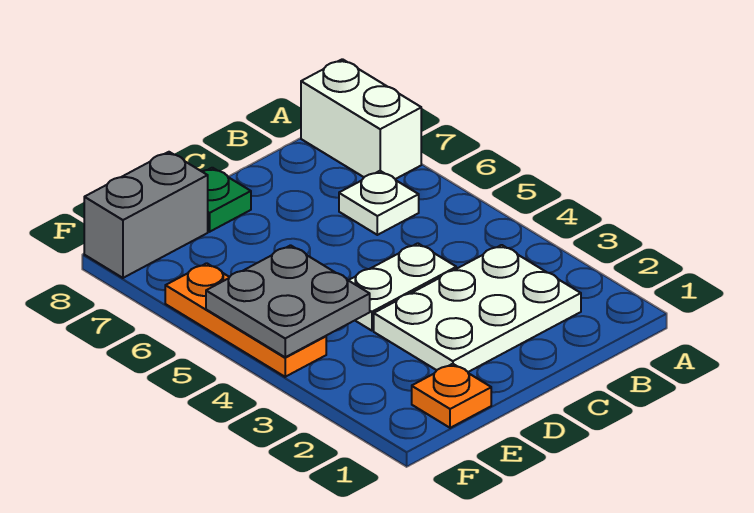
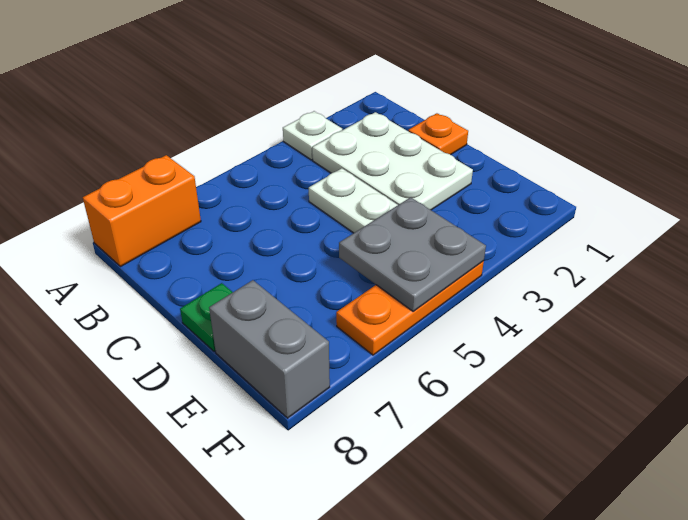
white brick A7:A8 level 1 -> orange brick A7:A8 level 1
white plate B6 level 1 -> white plate A3 level 1
orange plate E1 level 1 -> orange plate C1 level 1

